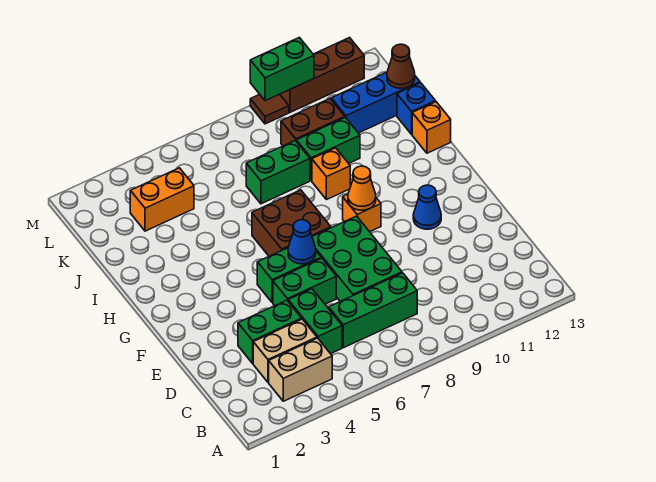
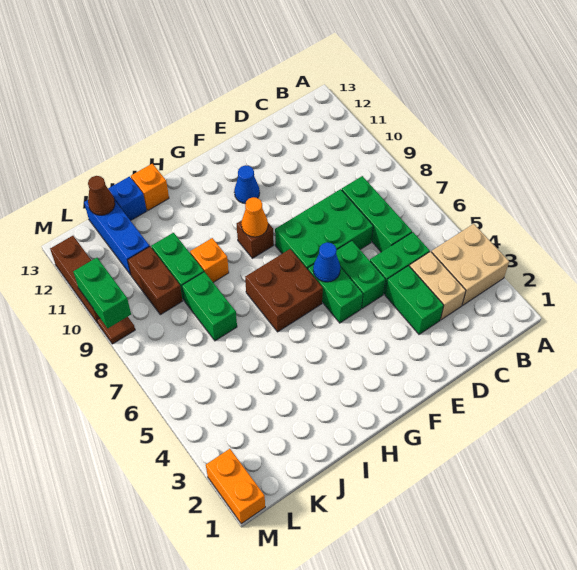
tan brick B3:B4 level 1 -> tan brick A3:B4 level 1
orange brick G9 level 1 -> brown brick G9 level 1
orange brick K3:K4 level 1 -> orange brick M1:M2 level 1

